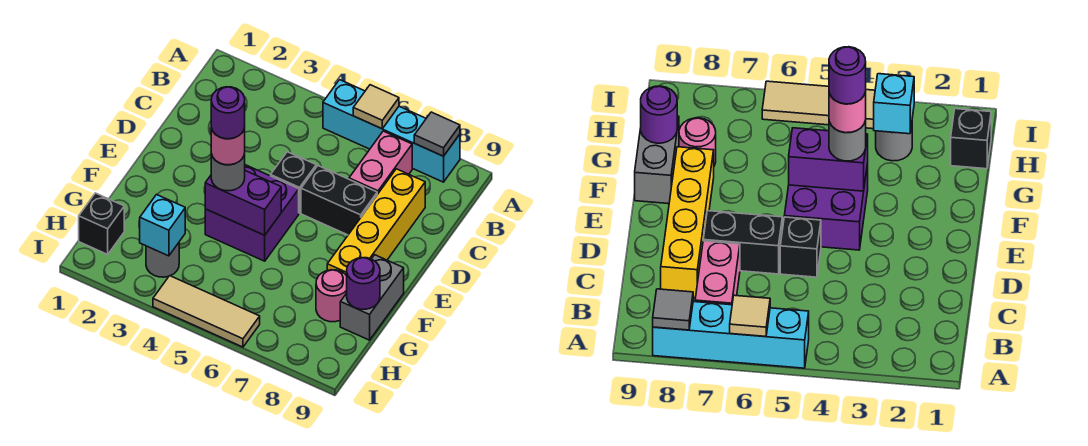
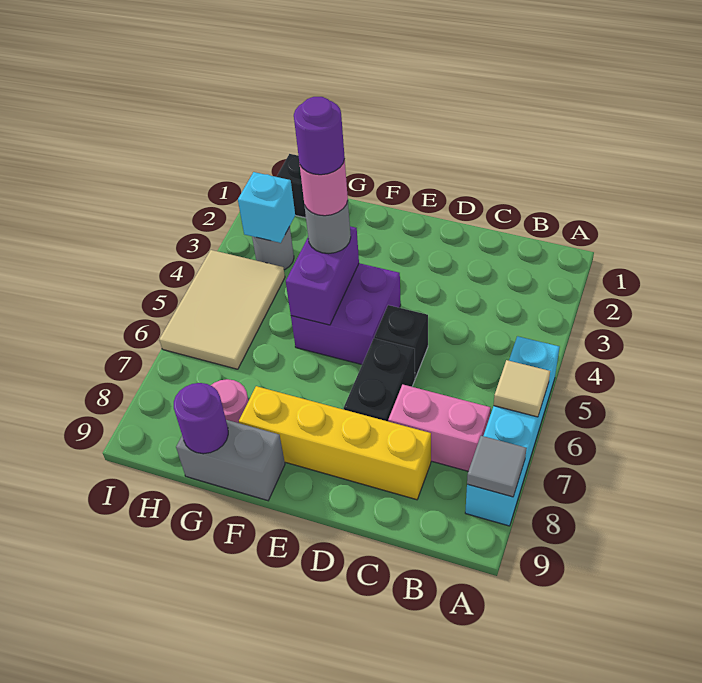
tan tile I4:I6 level 1 -> tan tile H4:I6 level 1

